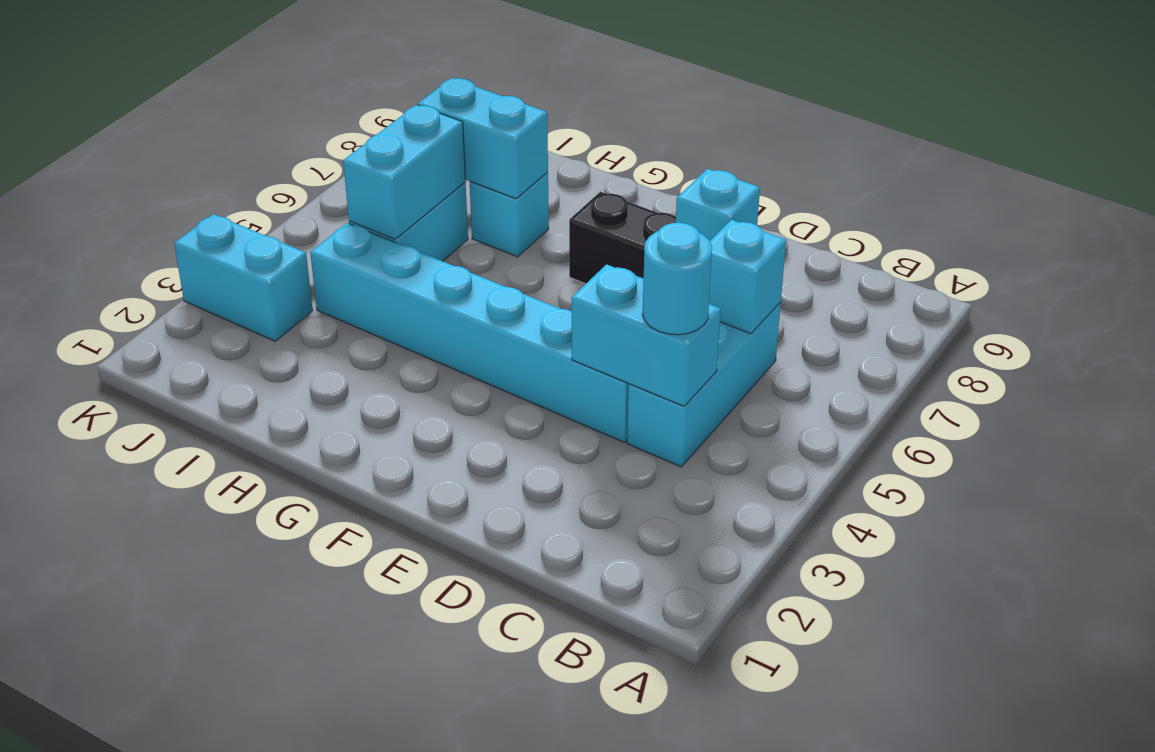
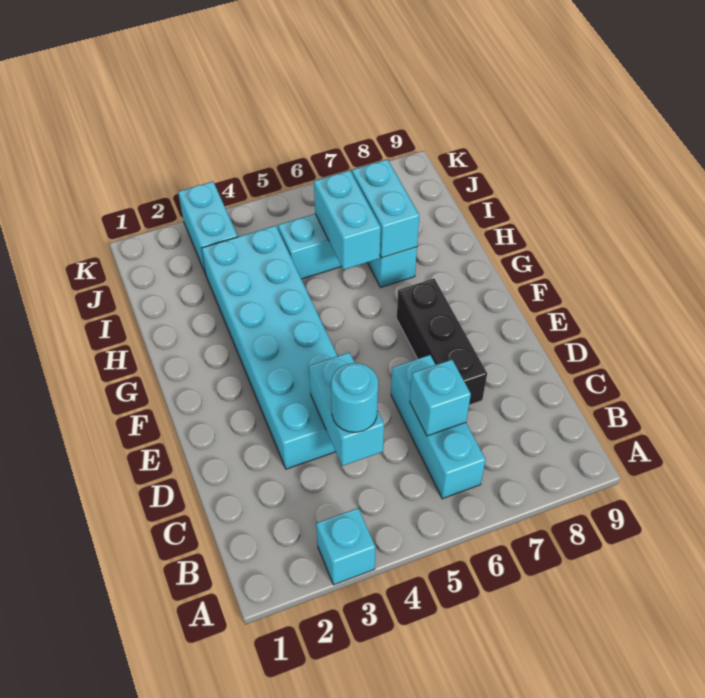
cyan brick C4:C6 level 1 -> cyan brick B6:D6 level 1
cyan brick D4:I4 level 1 -> cyan brick D3:I4 level 1
cyan brick D7 level 2 -> cyan brick A3 level 1
cyan brick I5:I6 level 2 -> cyan brick H6:I6 level 2

